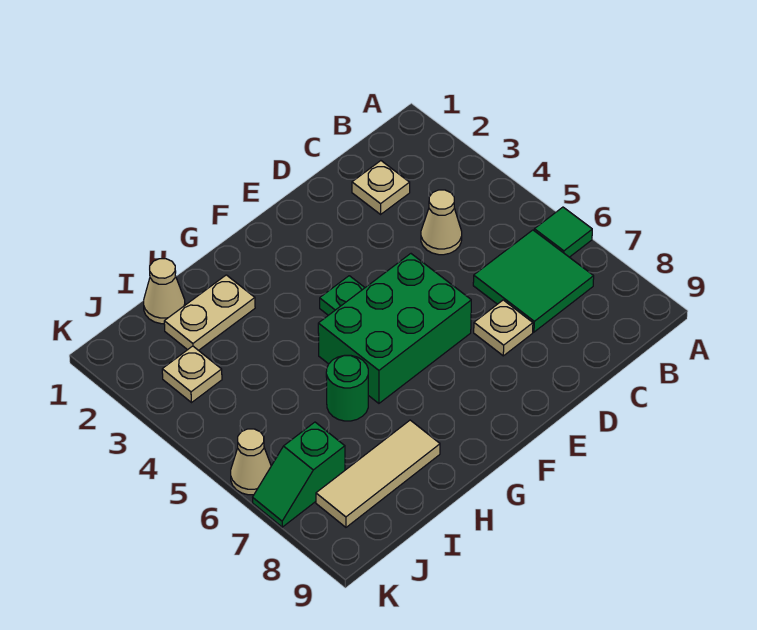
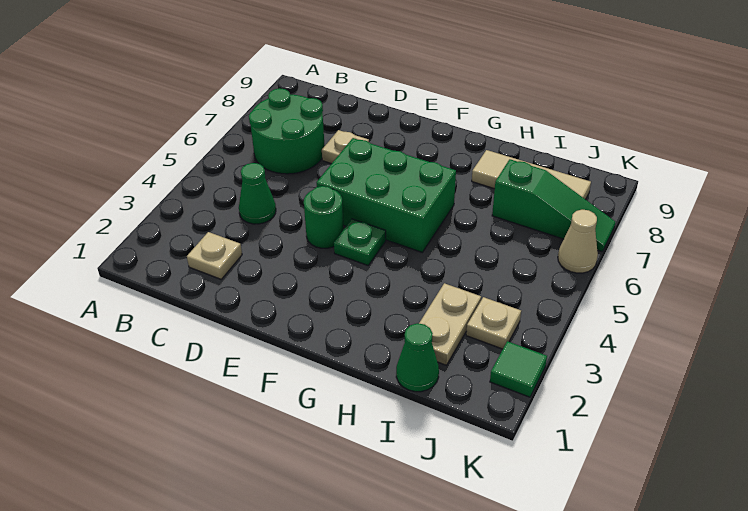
green tile A6 level 1 -> green tile K2 level 1
green tile B6:C7 level 1 -> green round brick B6:C7 level 1
tan cone C4 level 1 -> green cone C4 level 1
tan plate H2:I2 level 1 -> tan plate I2:I3 level 1
green round brick H6 level 1 -> green round brick E4 level 1
tan cone I1 level 1 -> green cone I1 level 1
green slope J7:K7 level 1 top J -> green slope I7:K7 level 1 top I

